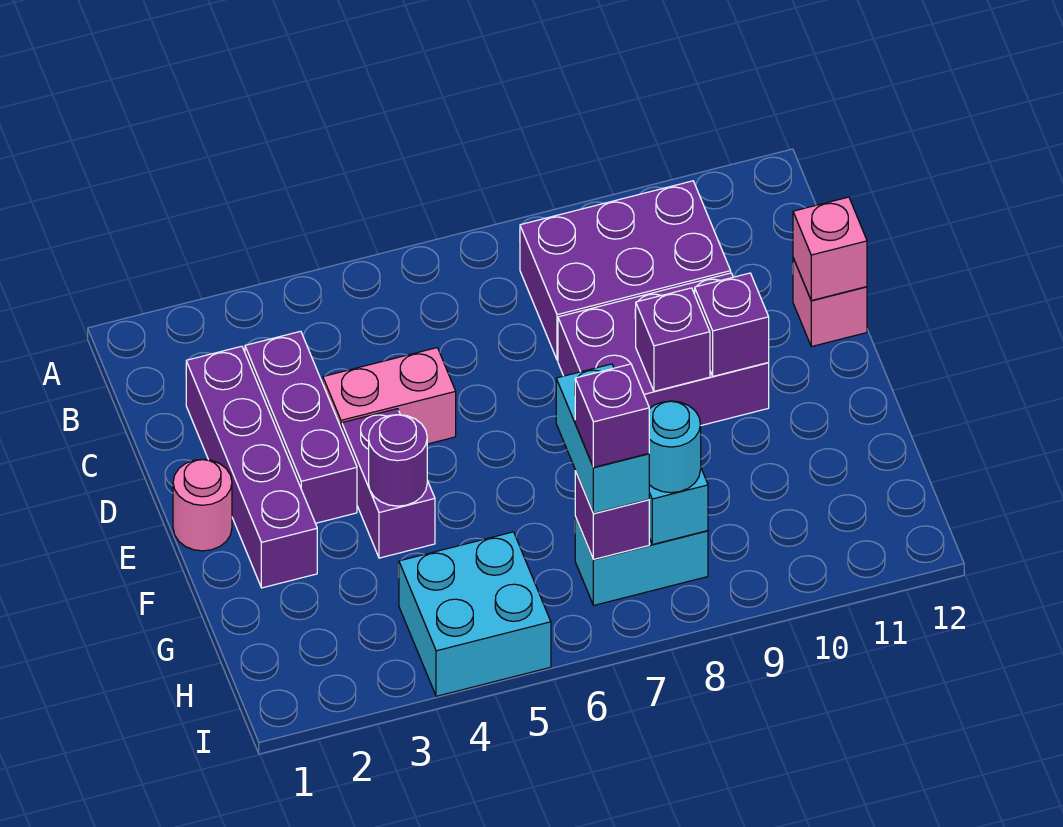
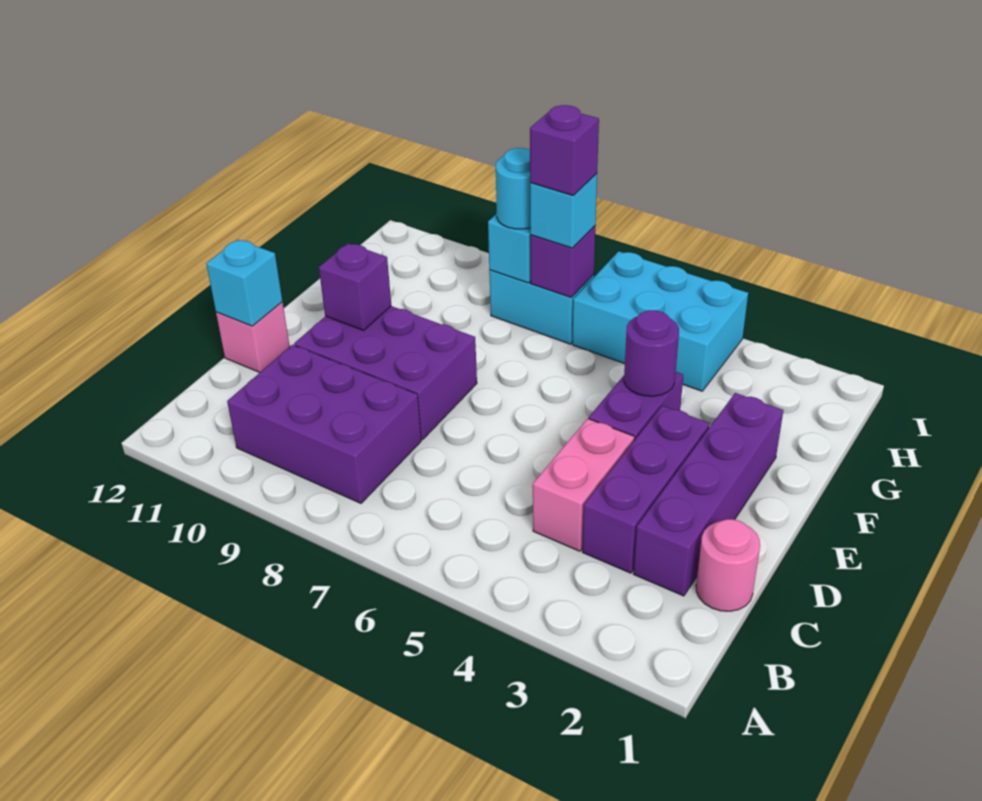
pink brick D4:D5 level 1 -> pink brick C4:D4 level 1
pink brick D12 level 2 -> cyan brick D12 level 2
pink round brick E1 level 1 -> pink round brick C1 level 1
purple brick E9 level 2 -> none
cyan brick G7:H7 level 3 -> cyan brick H7 level 3
cyan brick H4:I5 level 1 -> cyan brick H4:I6 level 1

